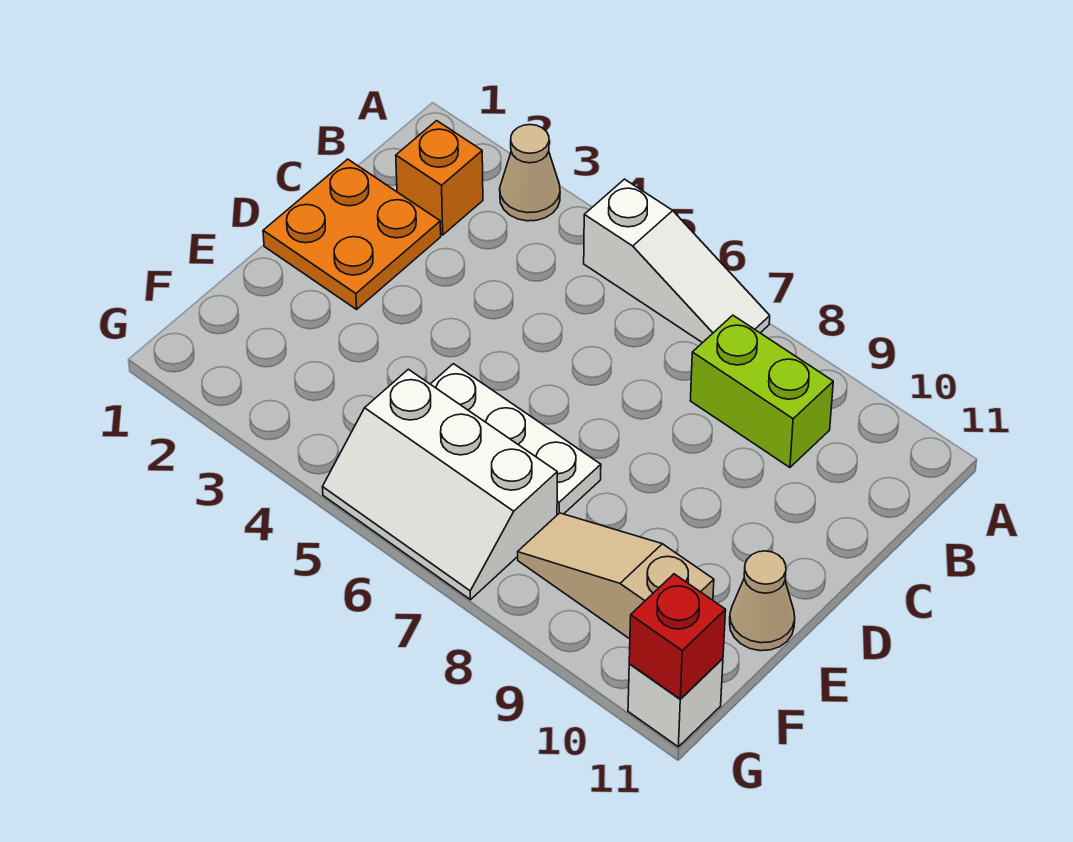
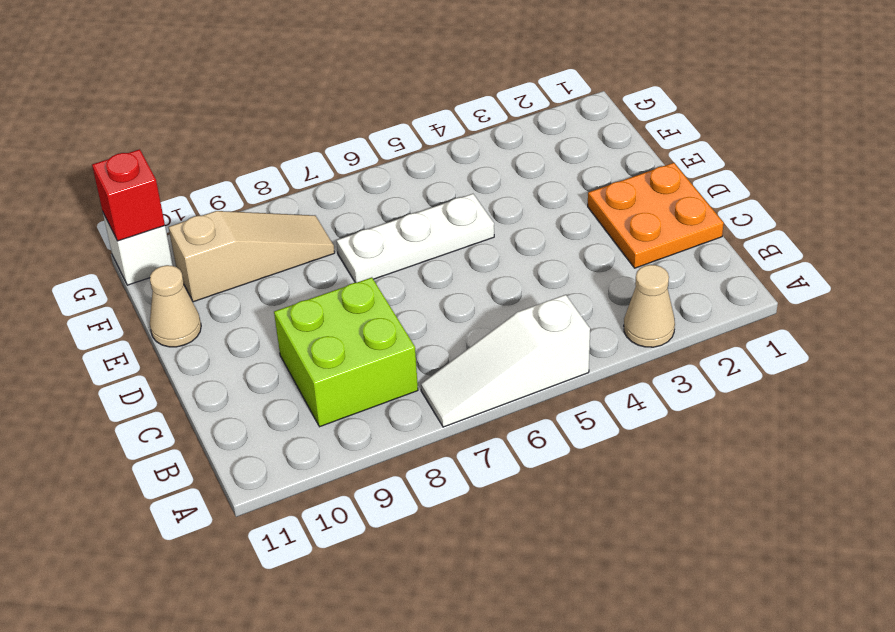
orange brick B2 level 1 -> none
lime brick B8:B9 level 1 -> lime brick B8:C9 level 1
white slope F5:G7 level 1 top F -> none

